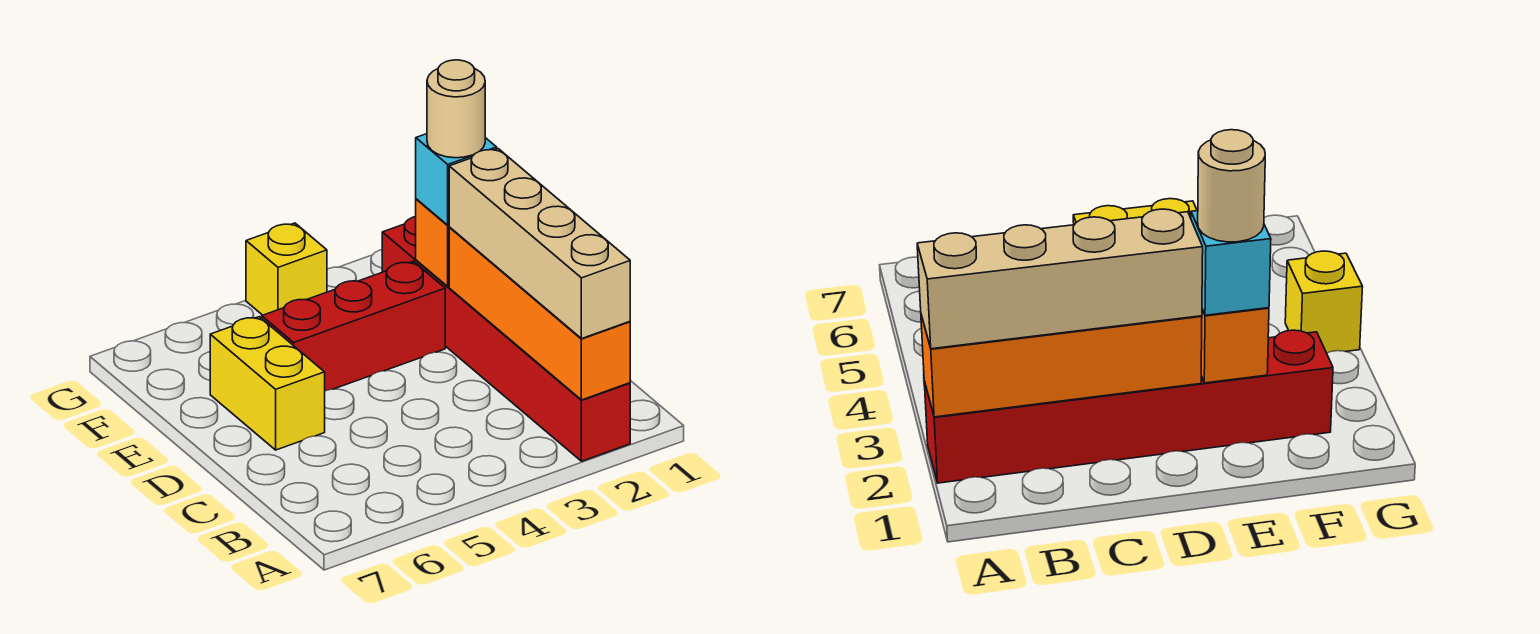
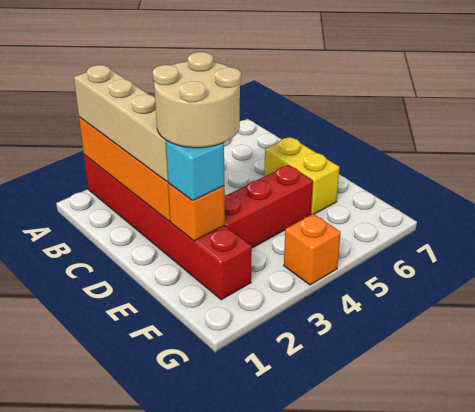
tan round brick E2 level 4 -> tan round brick D2:E3 level 4
yellow brick G4 level 1 -> orange brick G4 level 1

